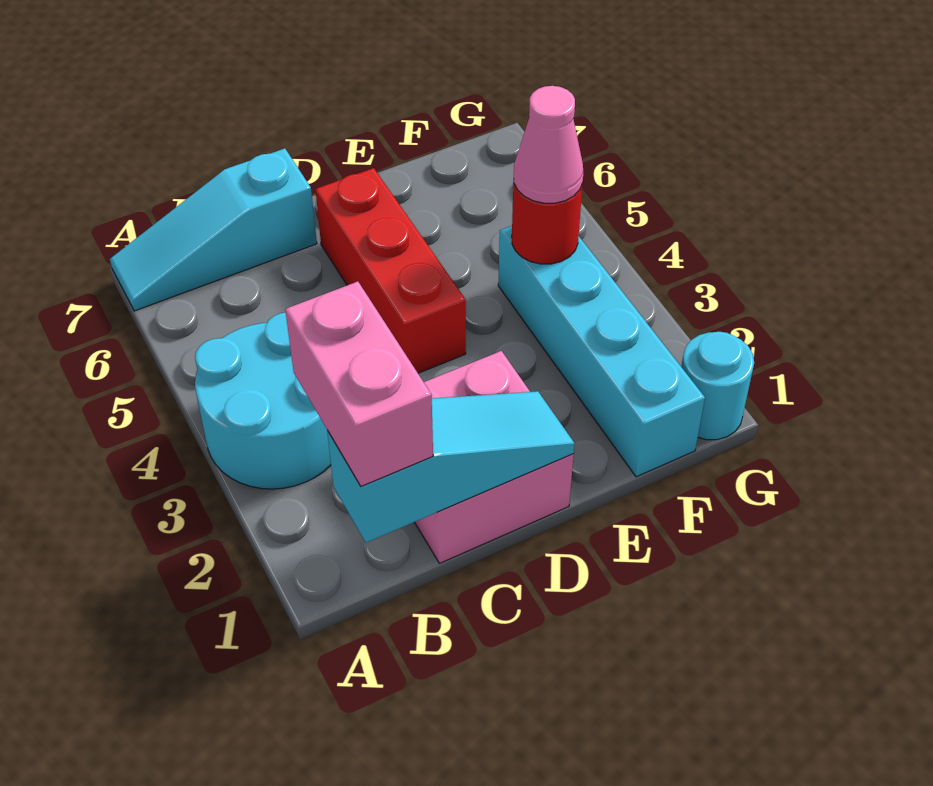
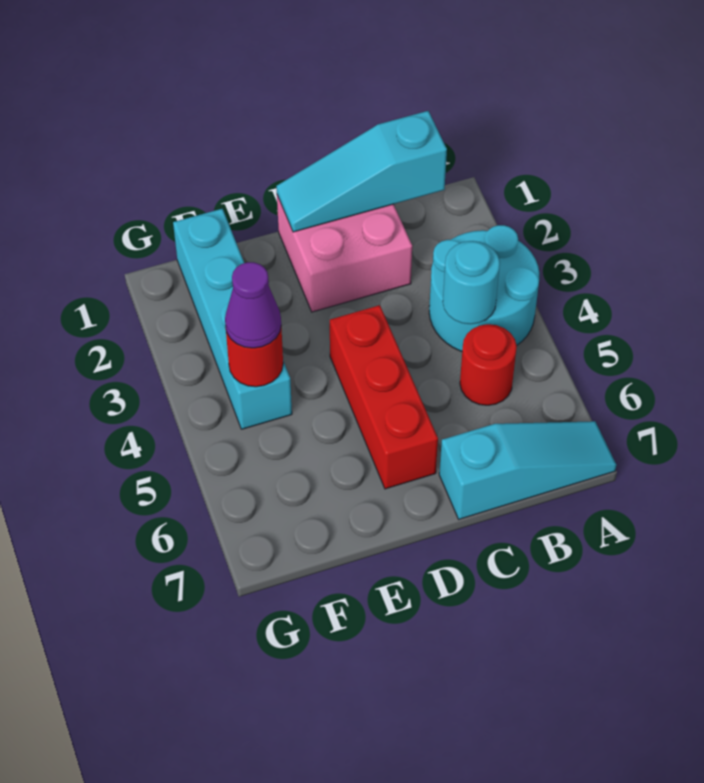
pink brick B1:B2 level 3 -> none
none -> red round brick B5 level 1
pink cone F4 level 3 -> purple cone F4 level 3
cyan round brick G1 level 1 -> cyan round brick B4 level 2

